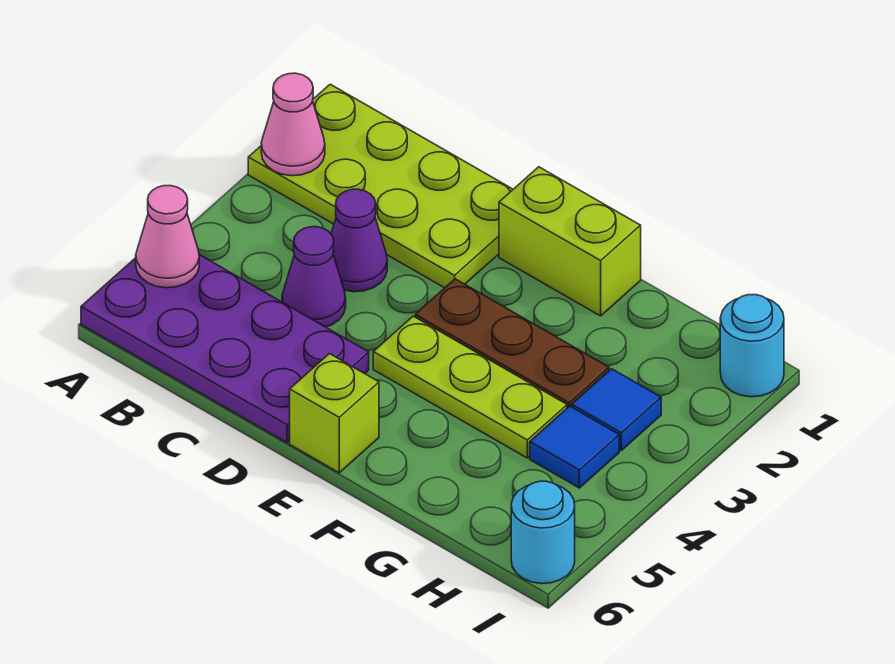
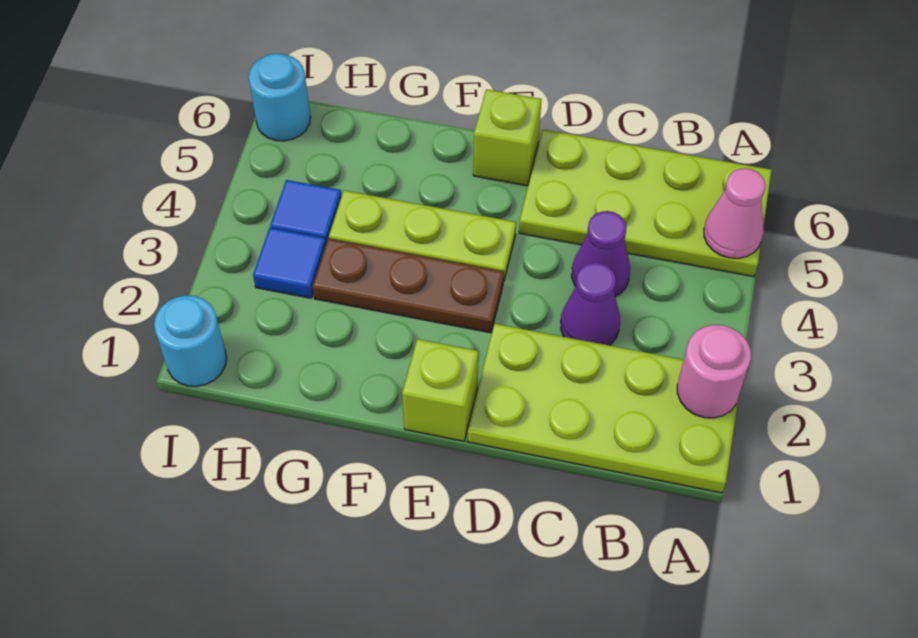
pink cone A2 level 2 -> pink round brick A2 level 2
purple plate A5:D6 level 1 -> lime plate A5:D6 level 1
lime brick E1:F1 level 1 -> lime brick E1 level 1

